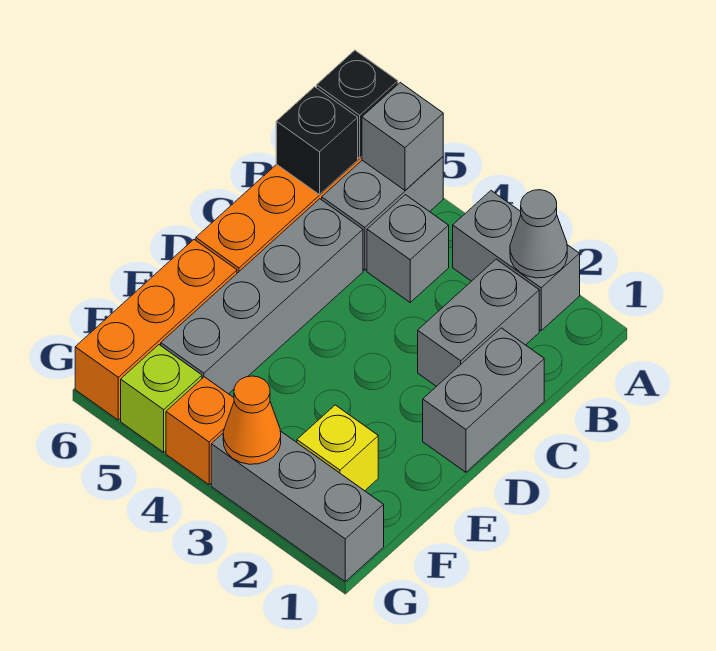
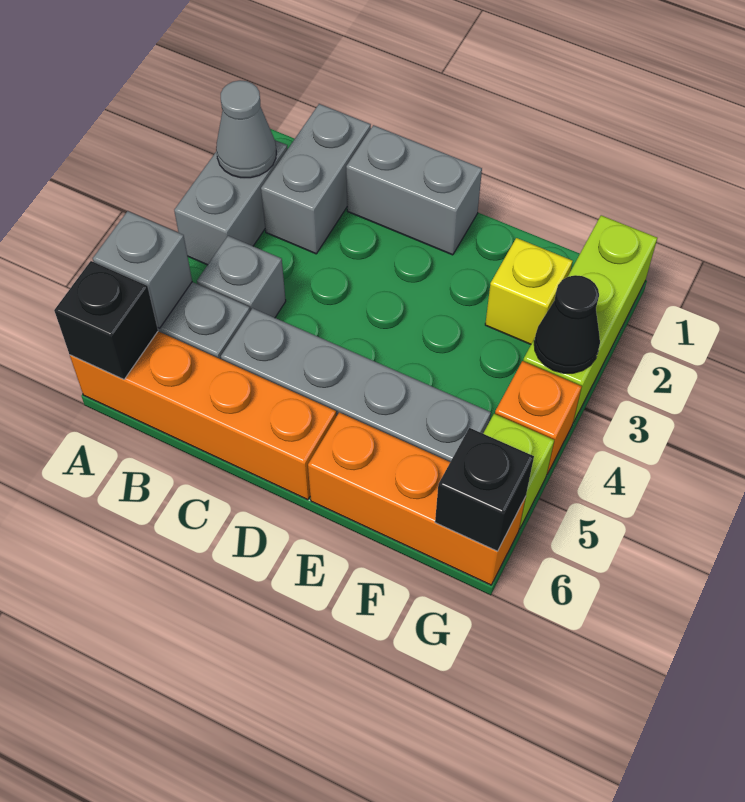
grey brick B2:C2 level 1 -> grey brick B1:B2 level 1
black brick B6 level 2 -> black brick G6 level 2
grey brick G1:G3 level 1 -> lime brick G1:G3 level 1
orange cone G3 level 2 -> black cone G3 level 2

